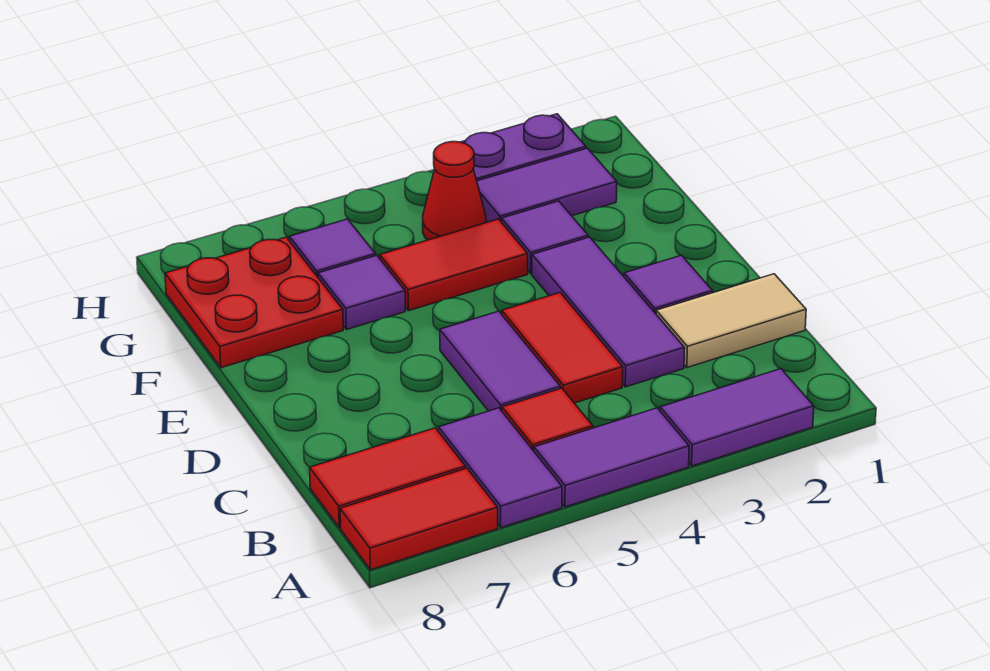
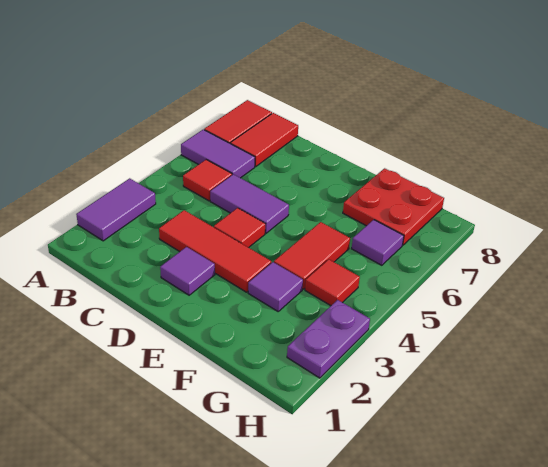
purple tile A4:A5 level 1 -> none
tan tile C1:C2 level 1 -> none
purple tile C3:E3 level 1 -> red tile C3:E3 level 1
red tile C4:D4 level 1 -> red tile D4 level 1
purple tile F6 level 1 -> none
purple tile G2:G3 level 1 -> none
red cone G4 level 1 -> red tile G4 level 1

